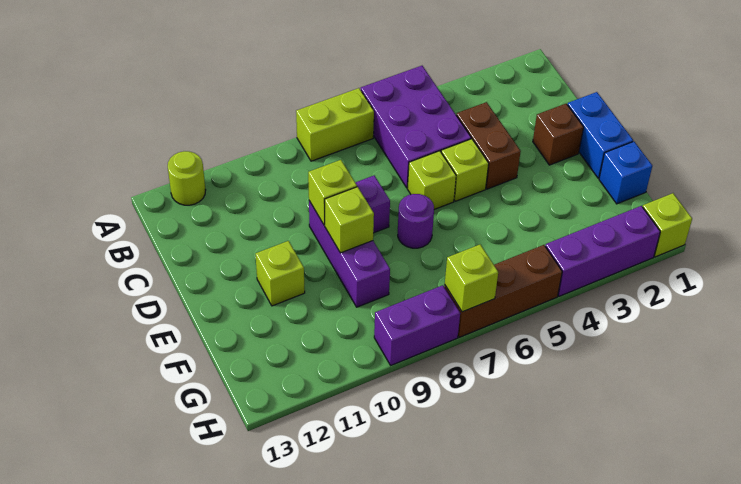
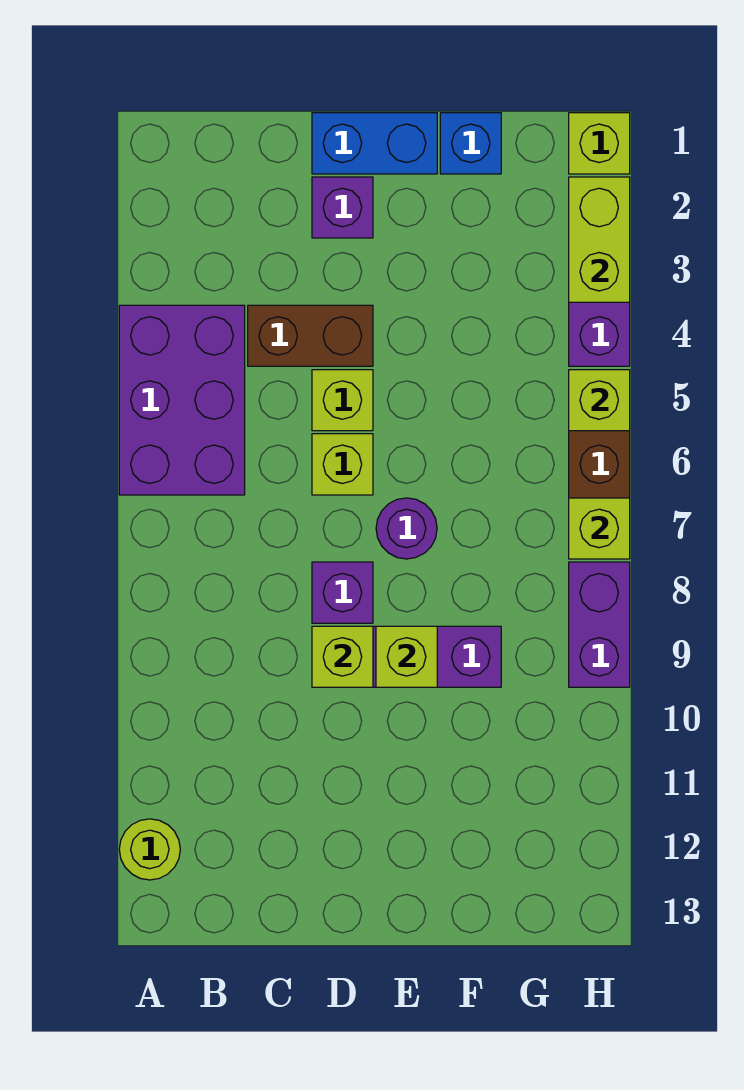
purple brick A5:C6 level 1 -> purple brick A4:B6 level 1
lime brick A7:A8 level 1 -> lime brick H2:H3 level 2
brown brick D2 level 1 -> purple brick D2 level 1
lime brick E11 level 1 -> lime brick H5 level 2

